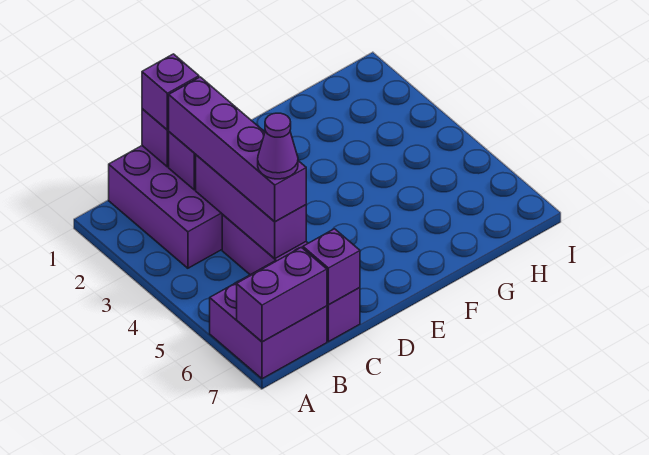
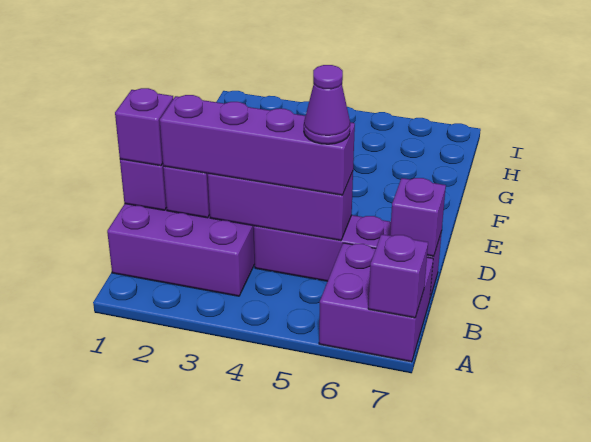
purple brick A7:B7 level 2 -> purple brick A7 level 2

